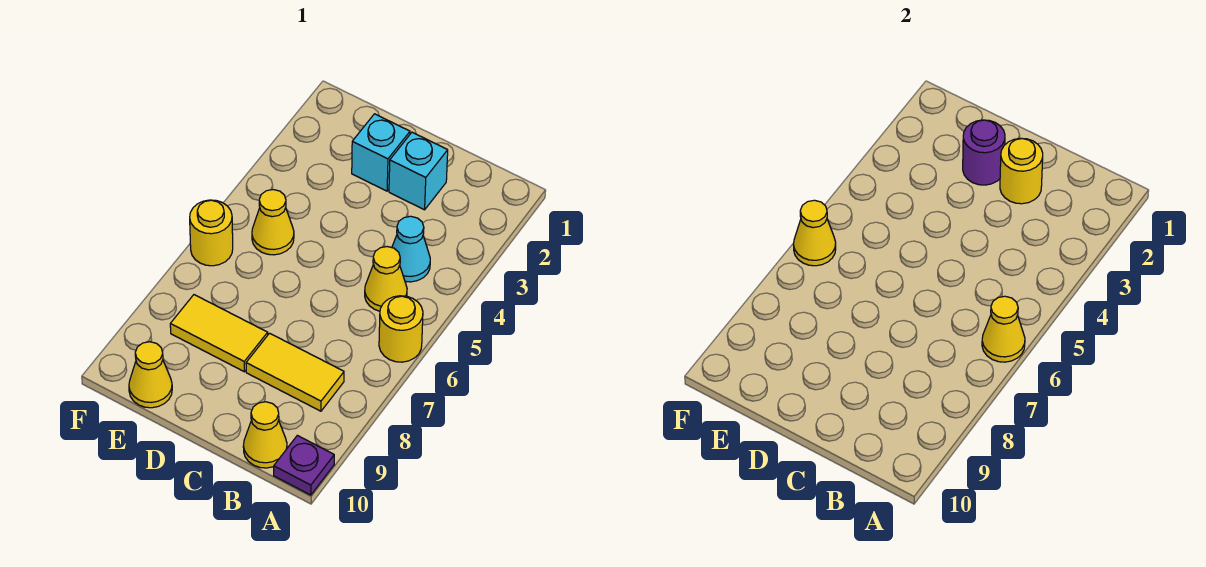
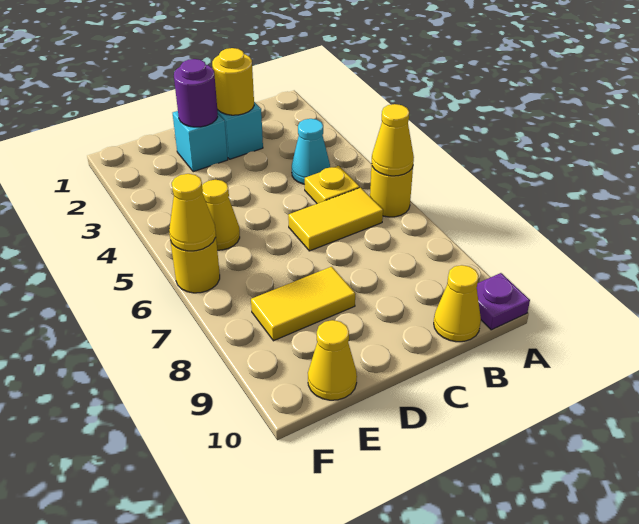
yellow cone B5 level 1 -> yellow plate B5 level 1
yellow tile B8:C8 level 1 -> yellow tile B6:C6 level 1

